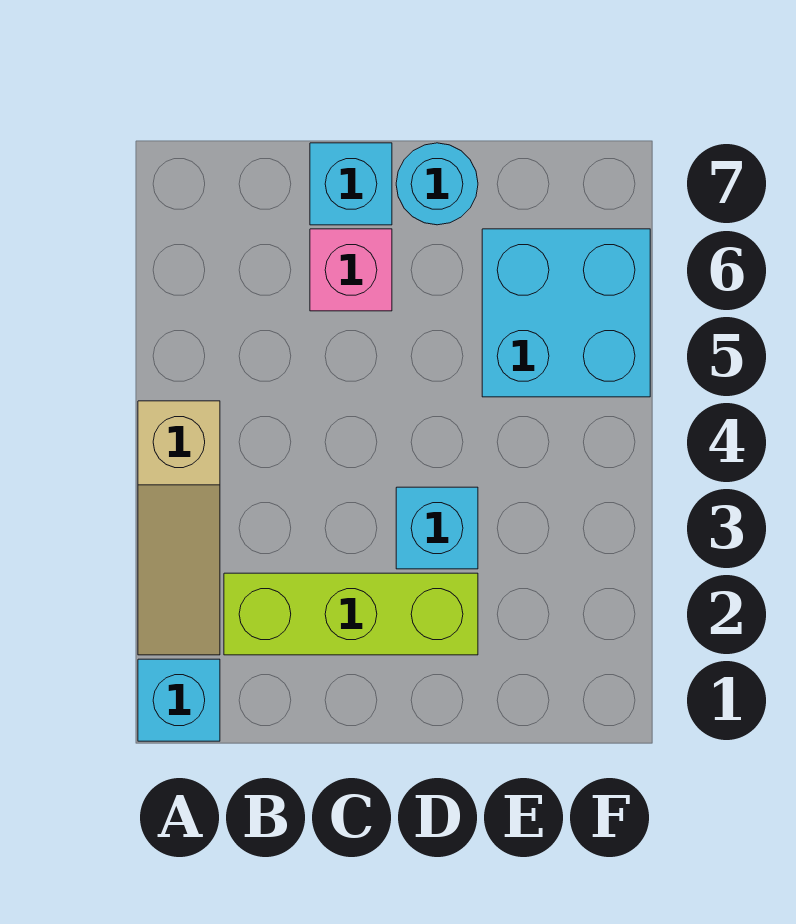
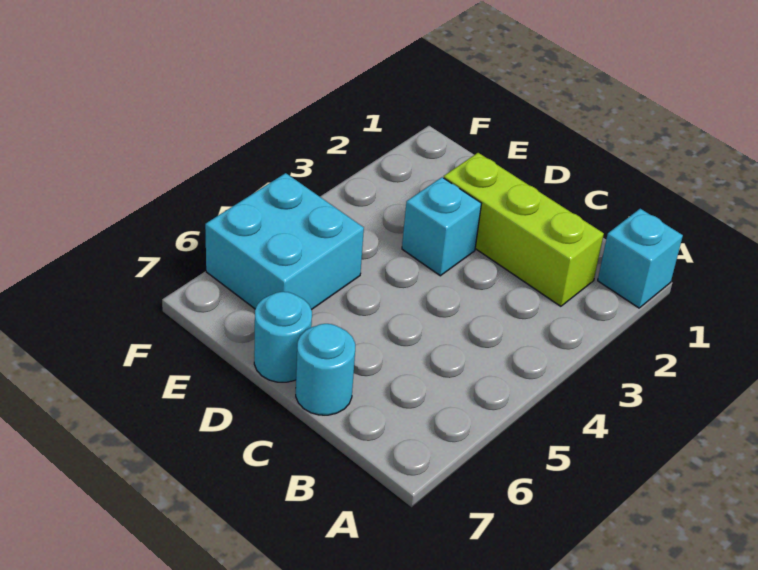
tan slope A2:A4 level 1 top 4 -> none
pink brick C6 level 1 -> none
cyan brick C7 level 1 -> cyan round brick C7 level 1

